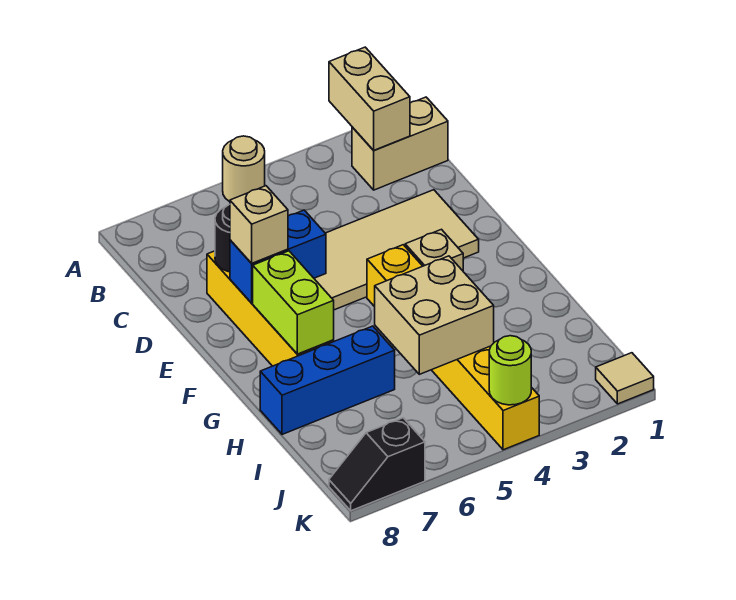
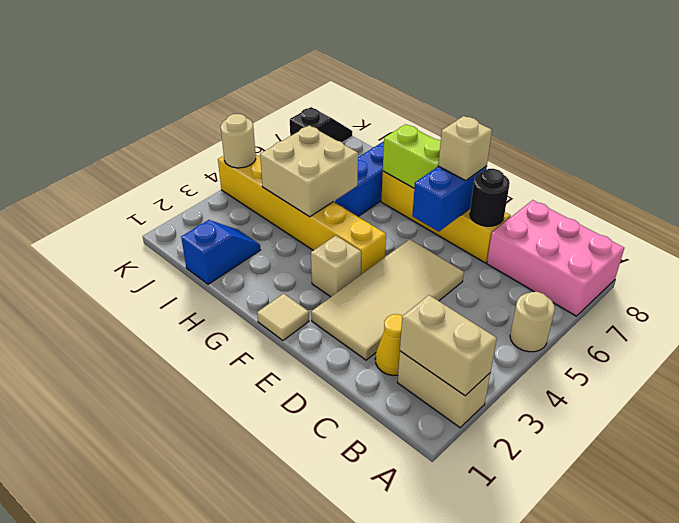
none -> pink brick A7:C8 level 1
tan brick B1:B2 level 1 -> tan brick A2:B2 level 1
none -> yellow cone C2 level 1
none -> blue slope I1:I2 level 1 top 1
tan tile K1 level 1 -> tan tile F1 level 1
lime round brick K4 level 2 -> tan round brick K4 level 2

